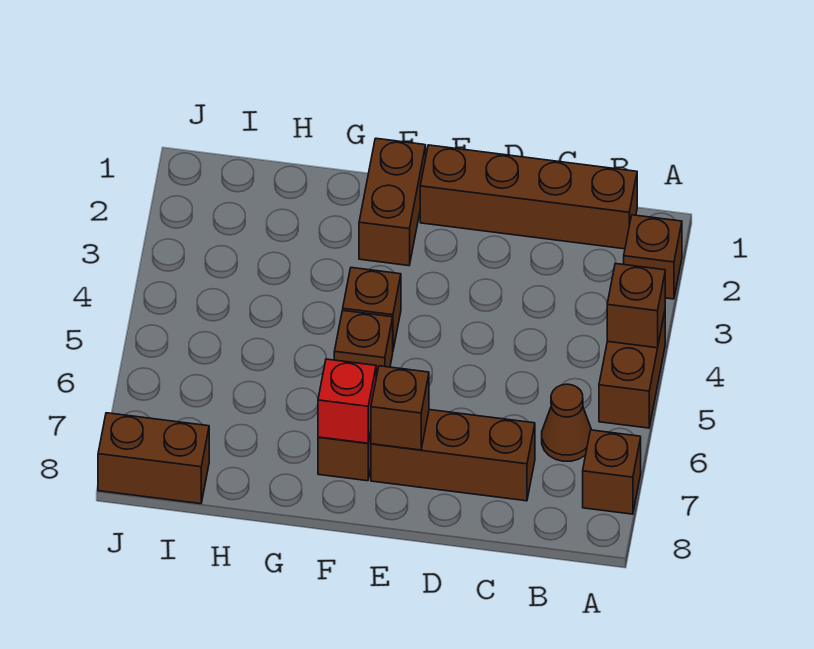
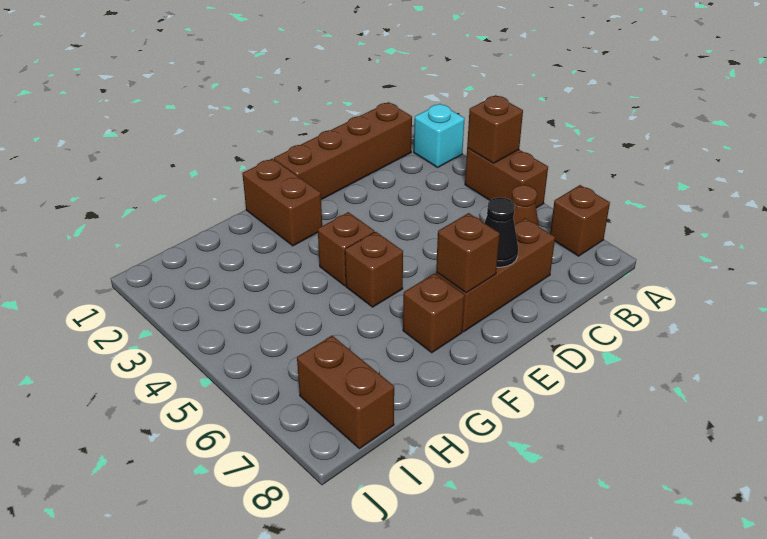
brown brick A2 level 1 -> cyan brick A2 level 1
none -> black cone D7 level 2
red brick F7 level 2 -> none
brown brick I8:J8 level 1 -> brown brick I7:I8 level 1

